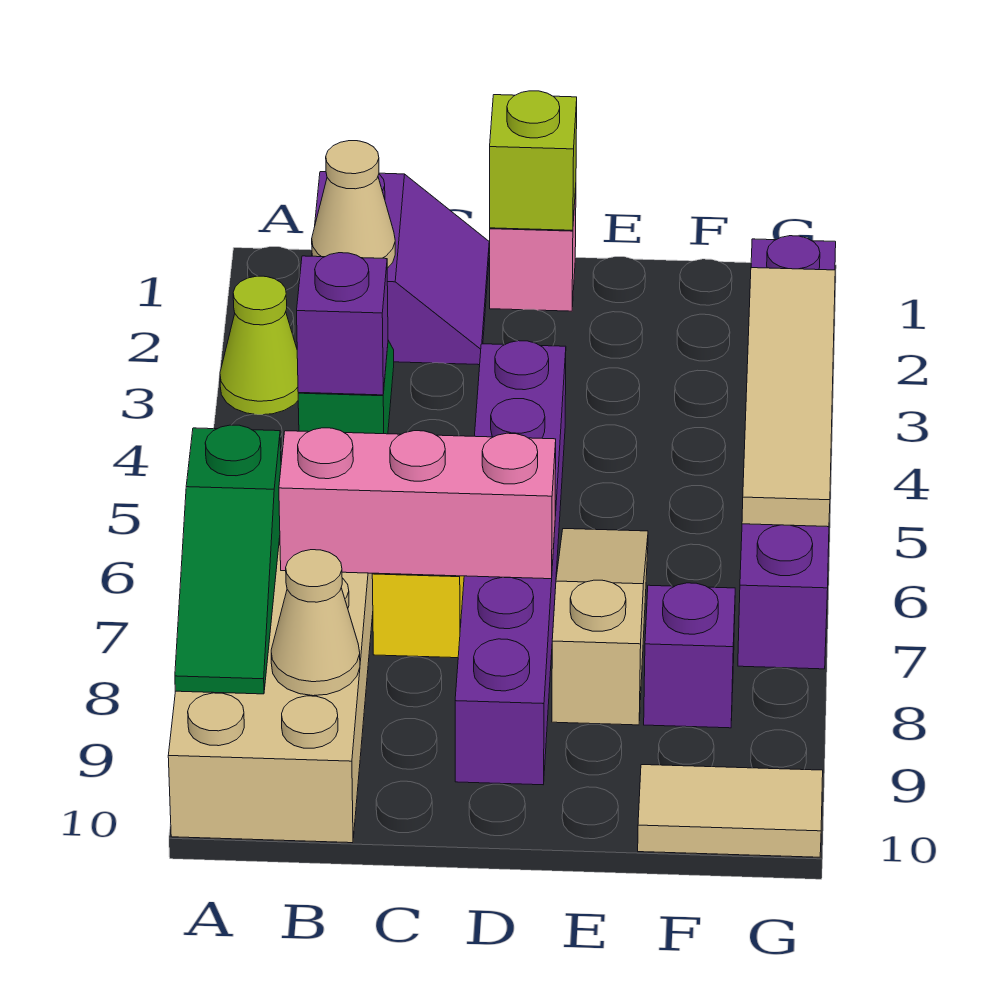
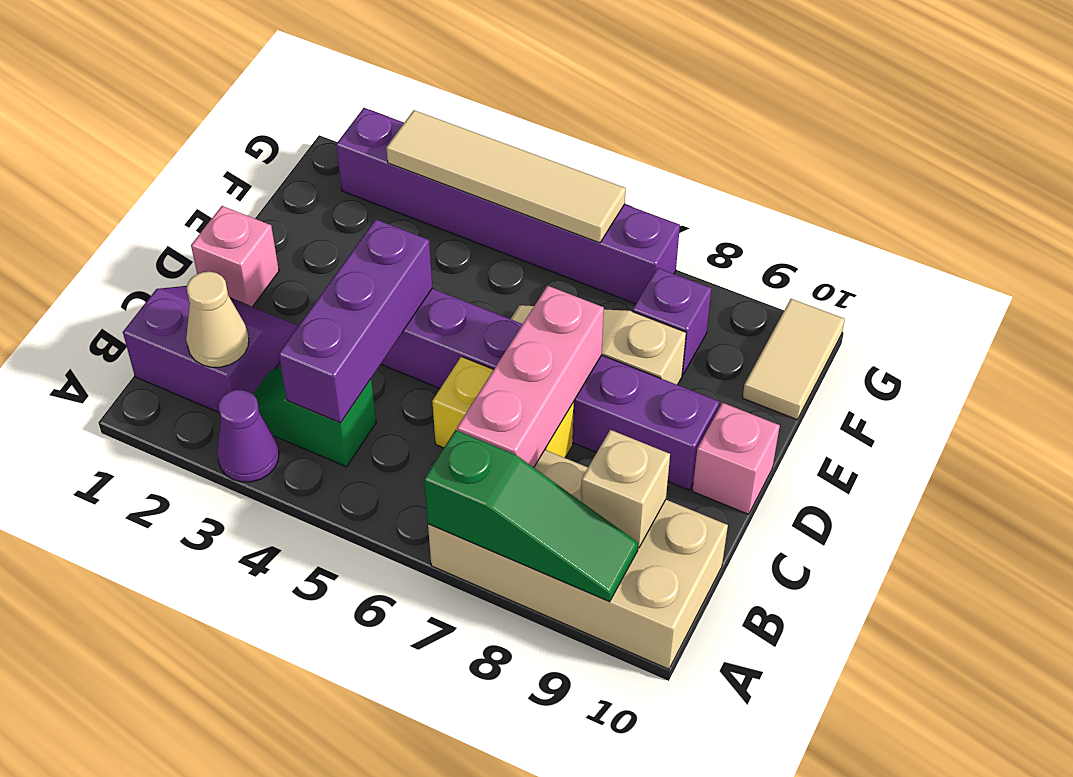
lime cone A3 level 1 -> purple cone A3 level 1
purple brick B4 level 2 -> purple brick B4:D4 level 2
tan cone B9 level 2 -> tan brick B9 level 2
lime brick D1 level 2 -> none
none -> pink brick D10 level 1

